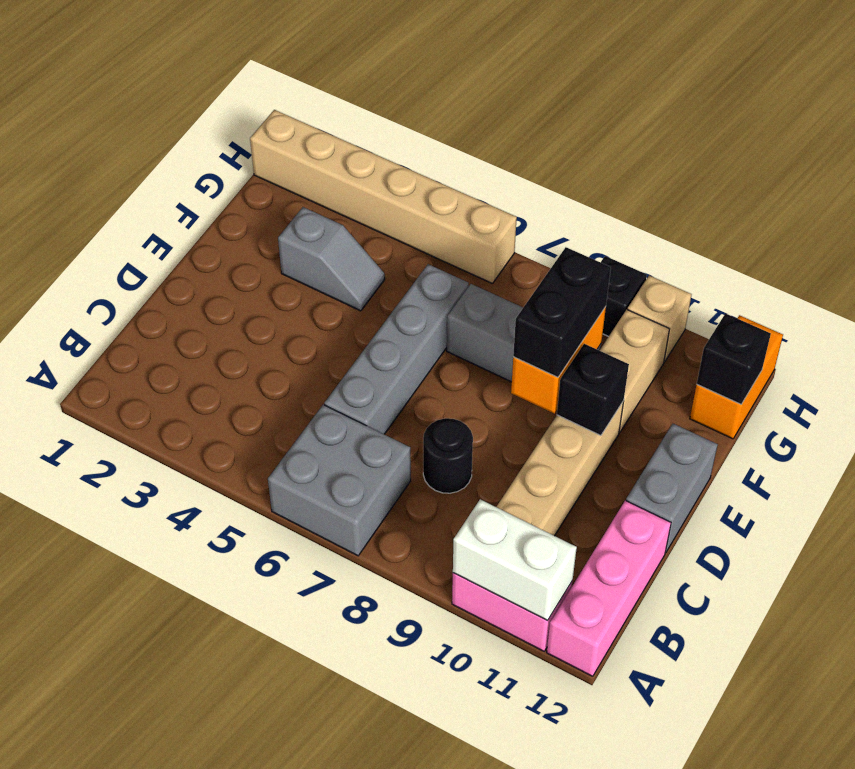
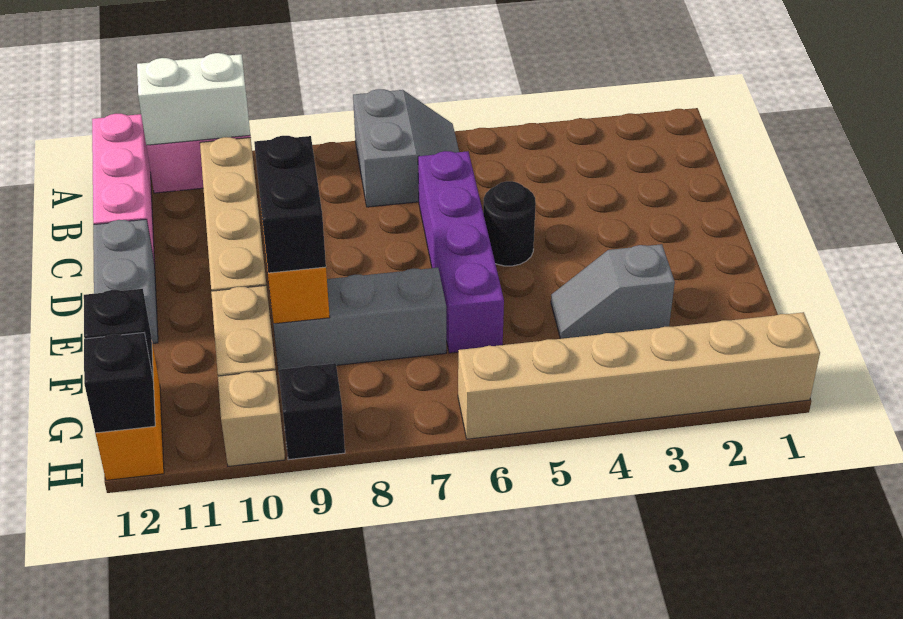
grey brick A6:B7 level 1 -> grey slope A6:B7 level 1 top 7
grey brick C6:F6 level 1 -> purple brick C6:F6 level 1
black round brick C8 level 1 -> black round brick D5 level 1
black brick E10 level 2 -> black brick H12 level 2

